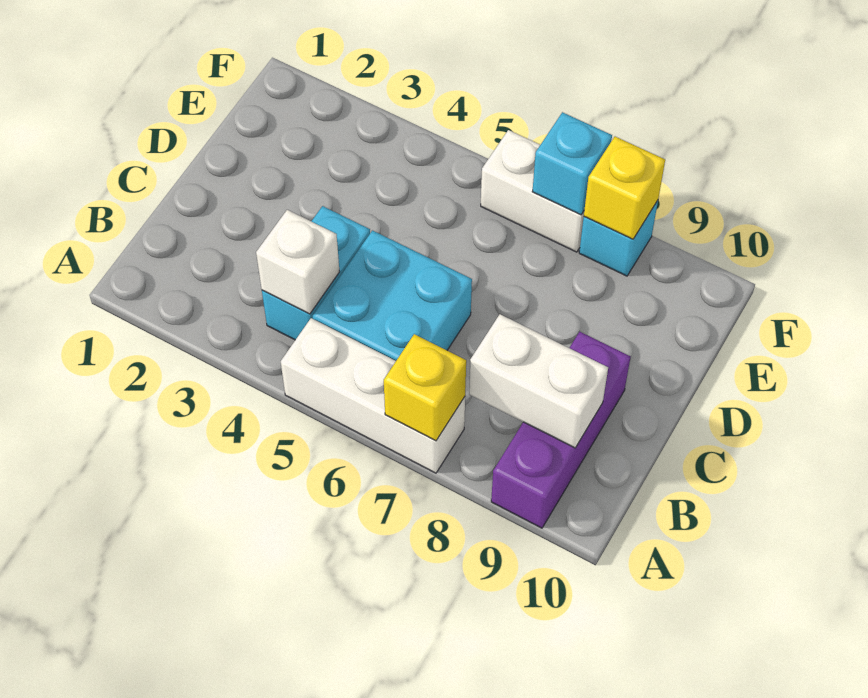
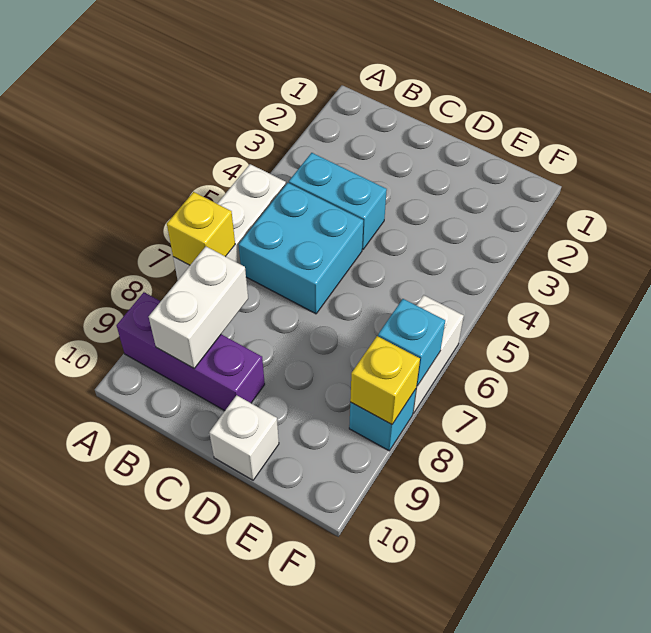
white brick B4 level 2 -> white brick D10 level 1

